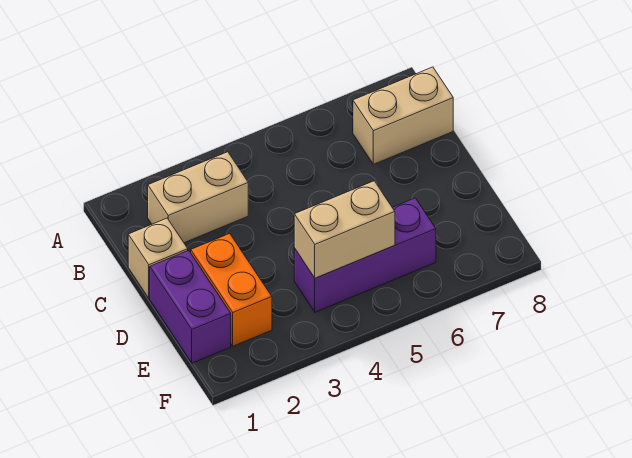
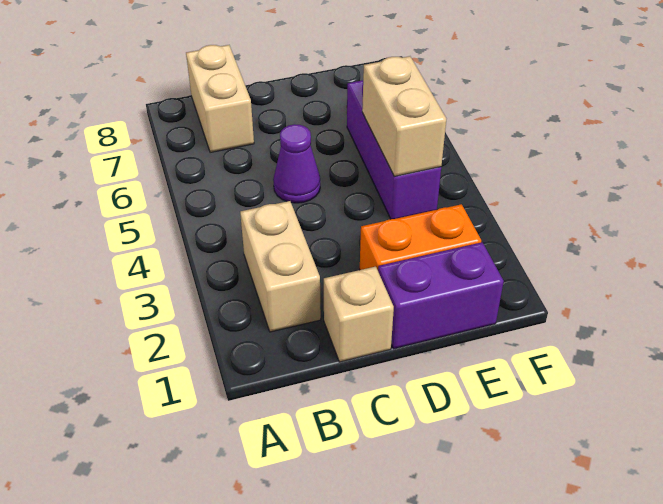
none -> purple cone C5 level 1

